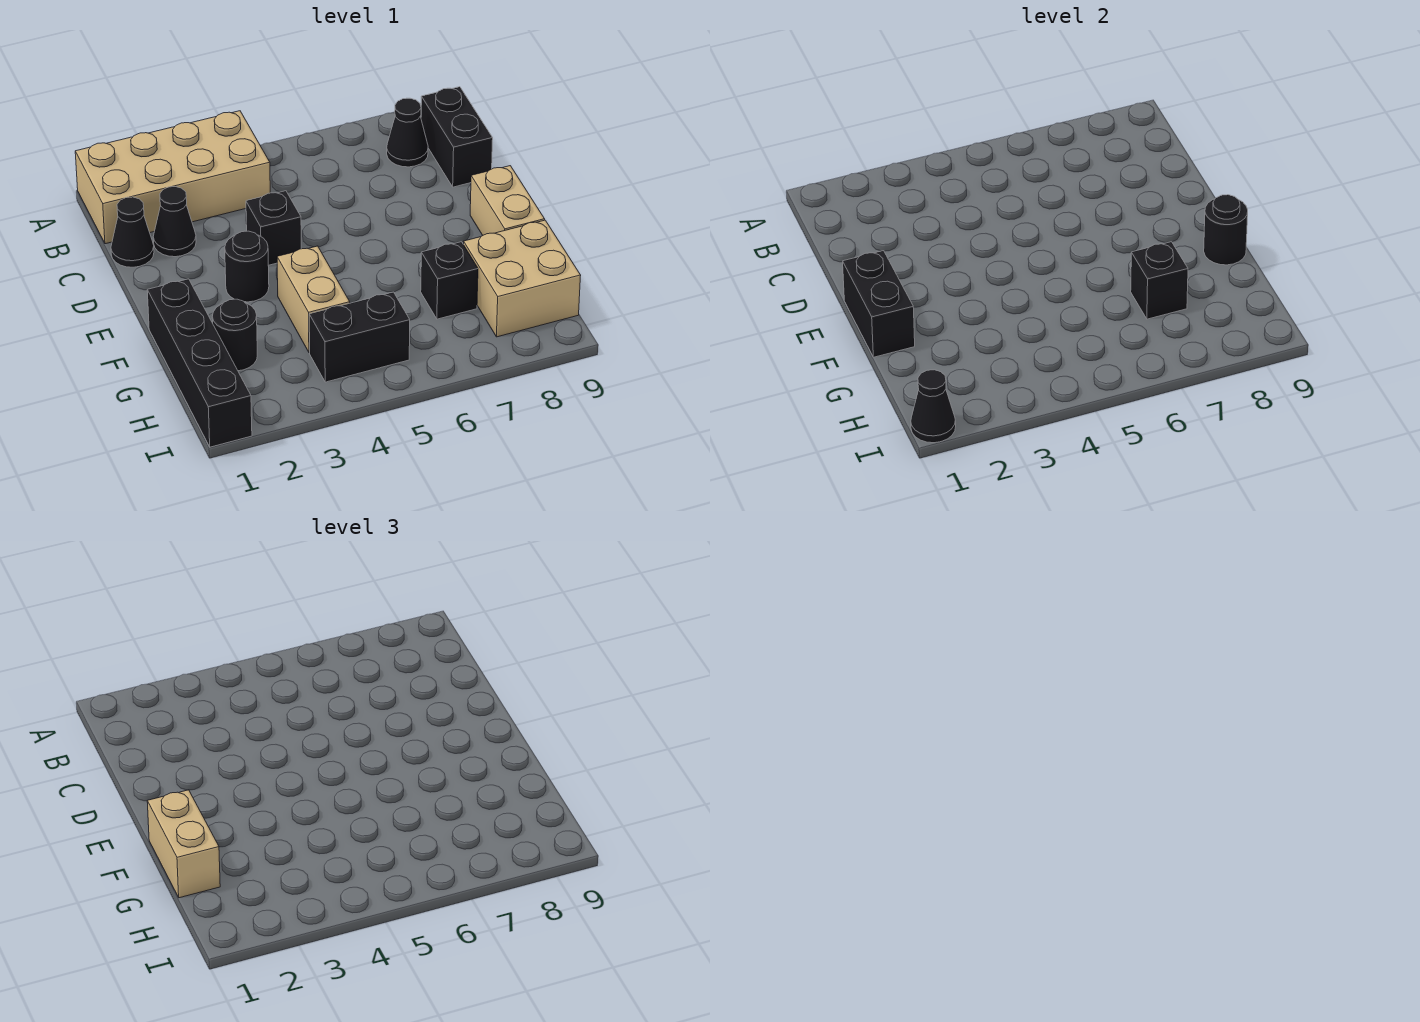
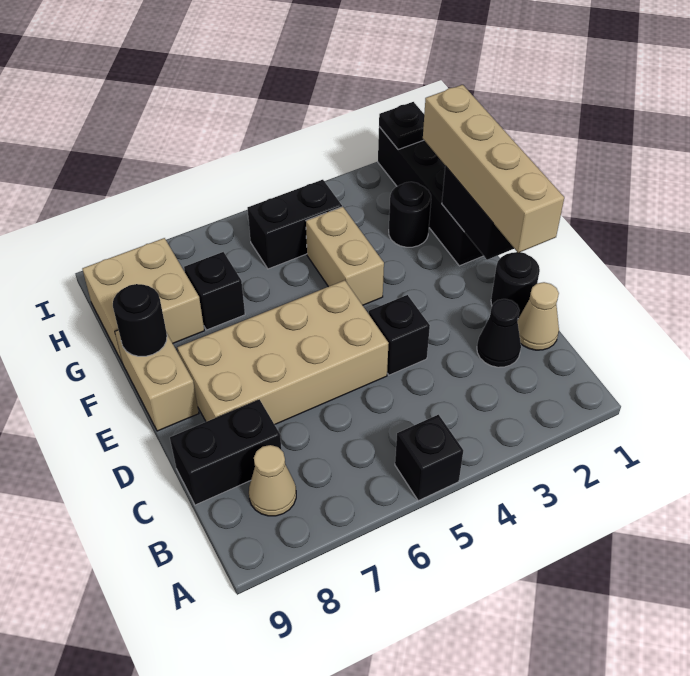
tan brick A1:B4 level 1 -> tan brick D5:E8 level 1
black cone B8 level 1 -> tan cone B8 level 1
black brick B9:C9 level 1 -> black brick C8:C9 level 1
black cone C1 level 1 -> tan cone C1 level 1
black round brick E3 level 1 -> black round brick D1 level 1
tan brick F1:G1 level 3 -> tan brick D1:G1 level 3
black brick G7 level 2 -> black brick A5 level 1
black cone I1 level 2 -> black plate I1 level 2

